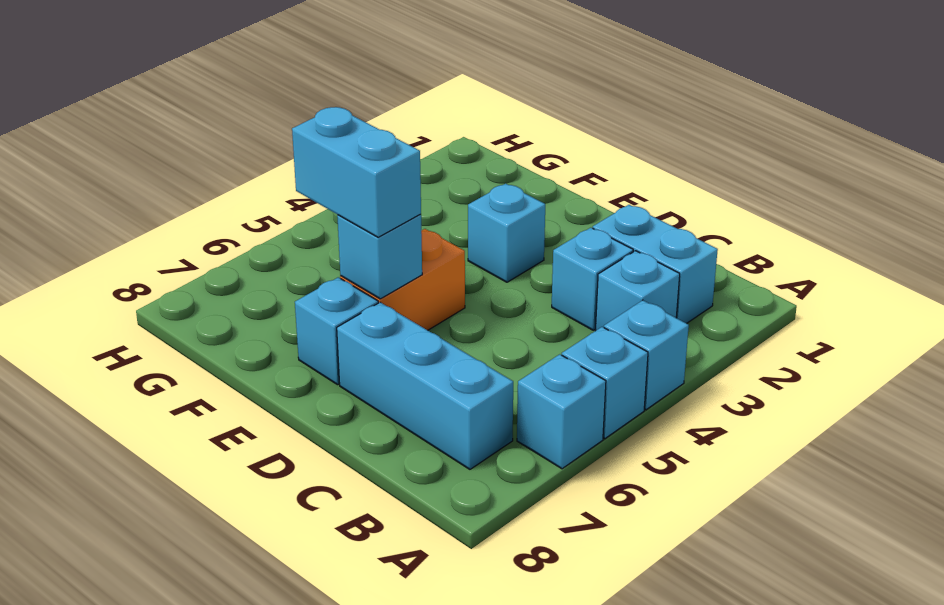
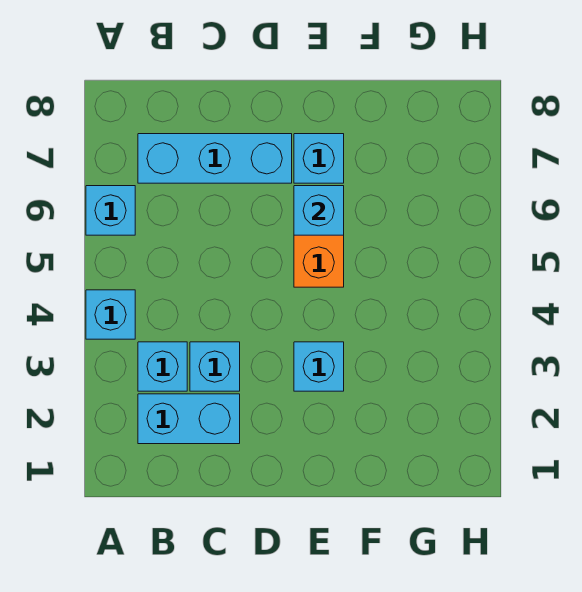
cyan brick A5 level 1 -> none
cyan brick E6:F6 level 3 -> none

